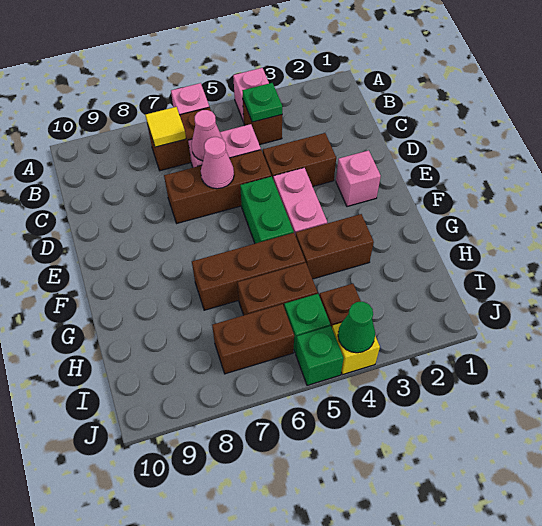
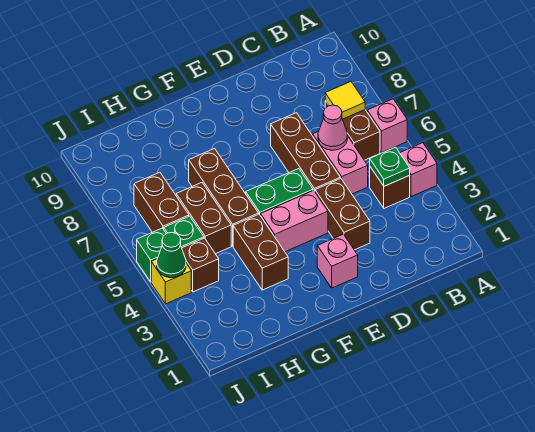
pink cone D6 level 2 -> none

